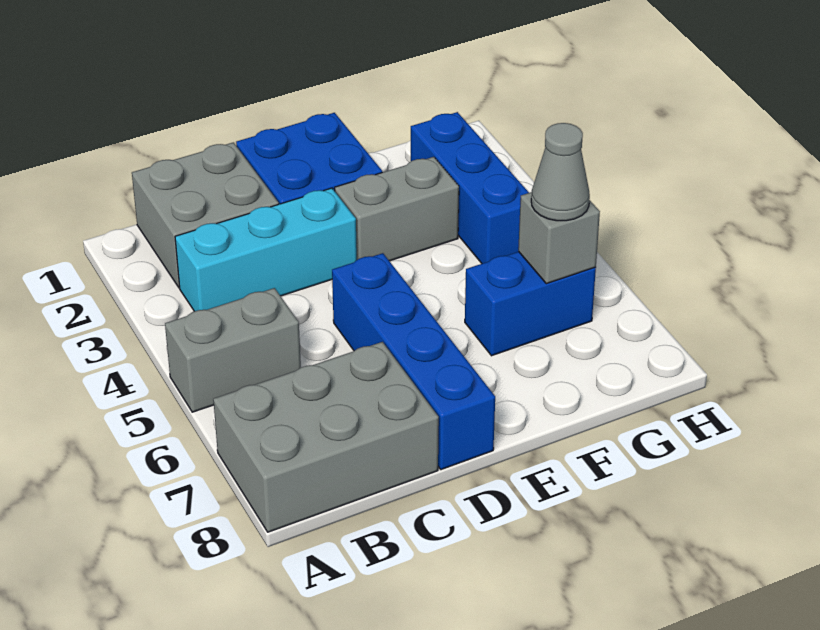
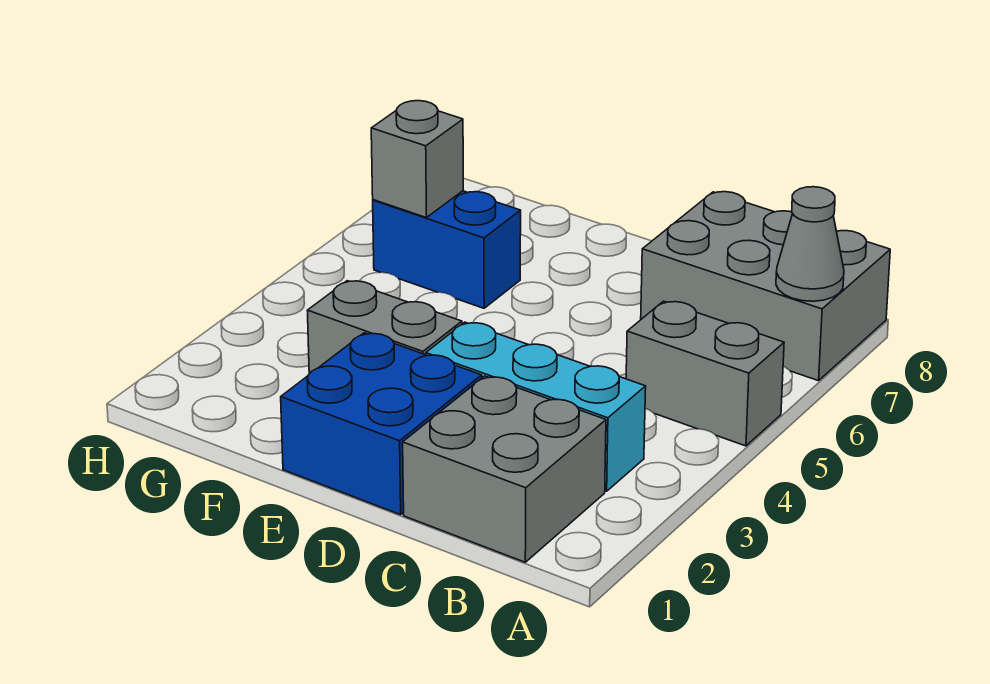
blue brick D5:D8 level 1 -> none
blue brick G2:G4 level 1 -> none
grey cone G6 level 3 -> grey cone A7 level 2

